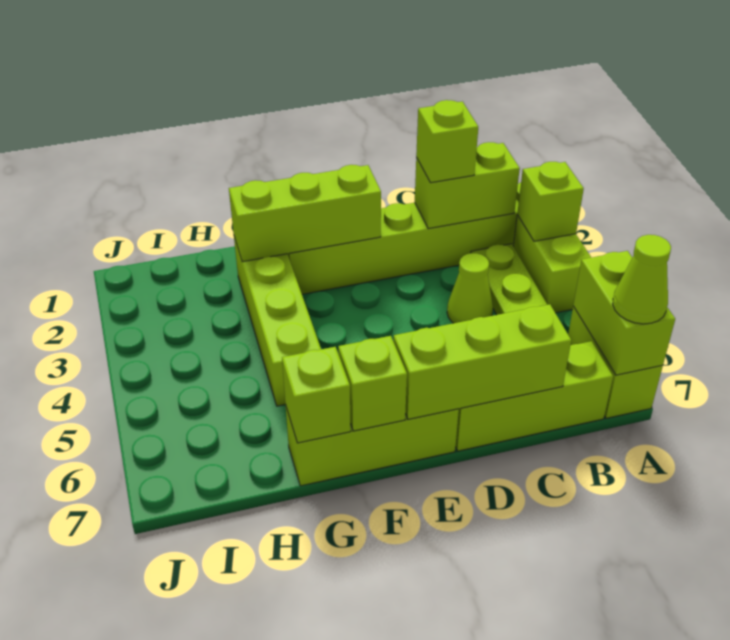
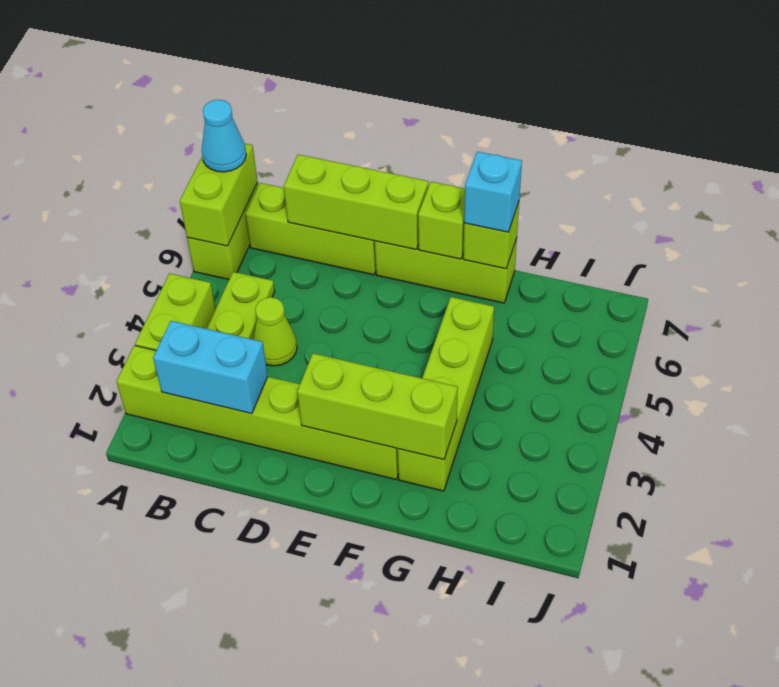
lime brick A3 level 2 -> none
lime cone A7 level 3 -> cyan cone A7 level 3
lime brick B2:C2 level 2 -> cyan brick B2:C2 level 2
lime brick C2 level 3 -> none
none -> cyan brick G7 level 3

